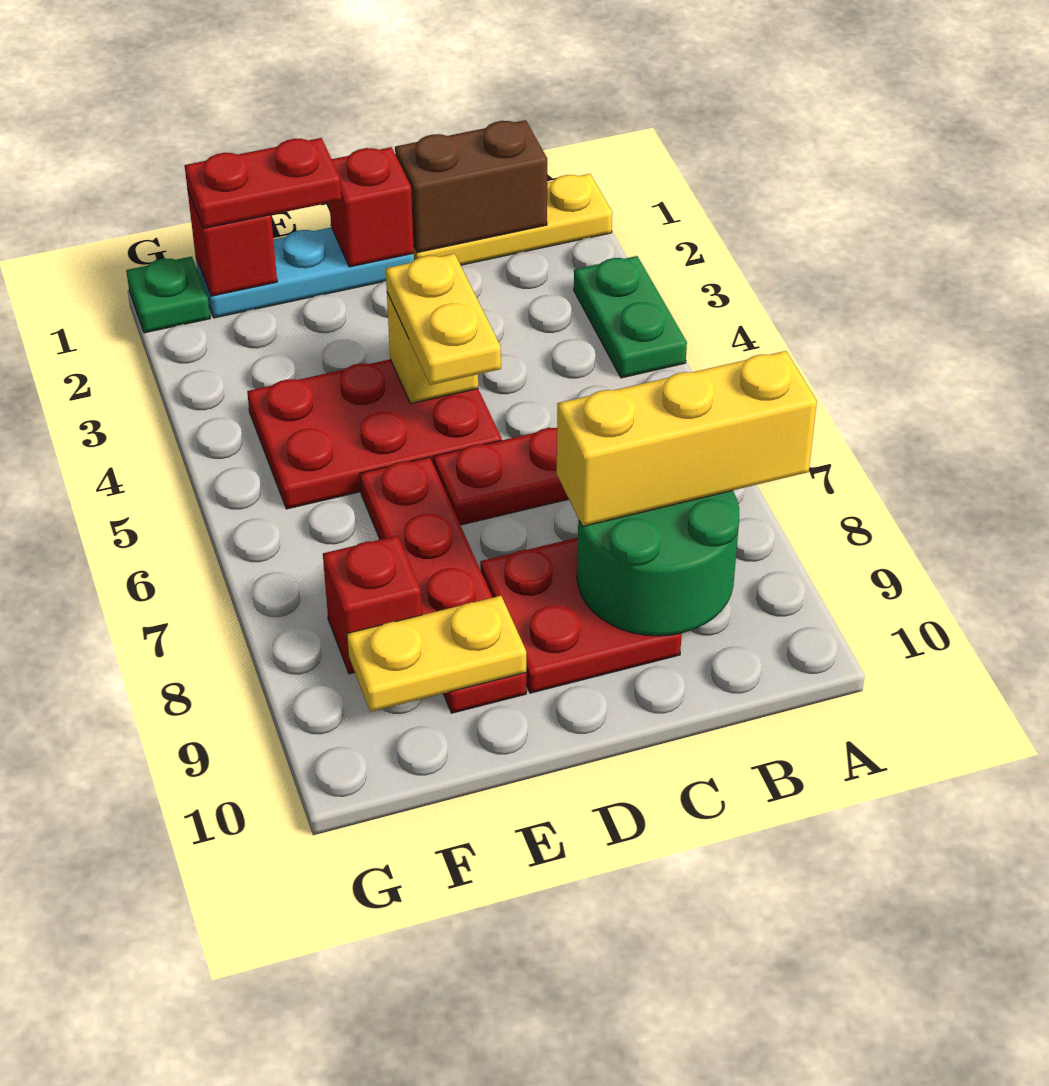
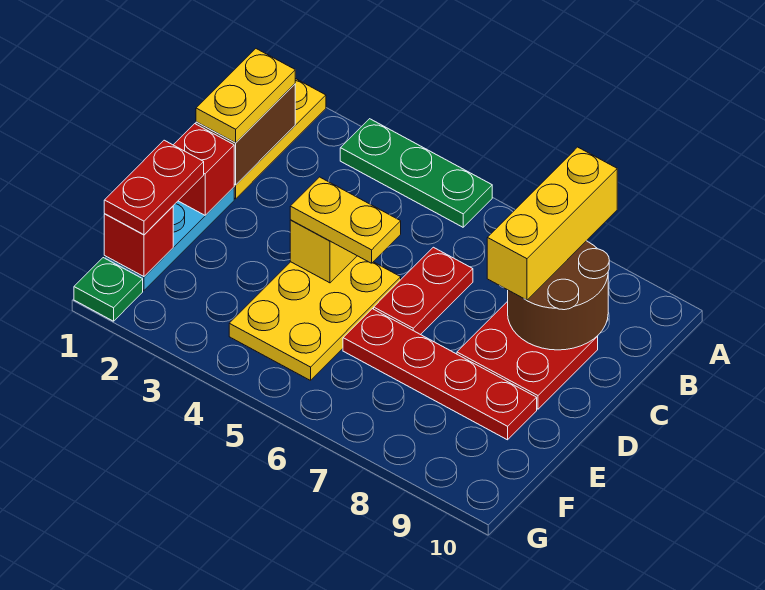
green plate A3:A4 level 1 -> green plate A3:A5 level 1
green round brick B8:C9 level 2 -> brown round brick B8:C9 level 2
red plate D4:F5 level 1 -> yellow plate D4:F5 level 1
yellow plate E9:F9 level 2 -> yellow plate B1:C1 level 3
red brick F8 level 1 -> none

